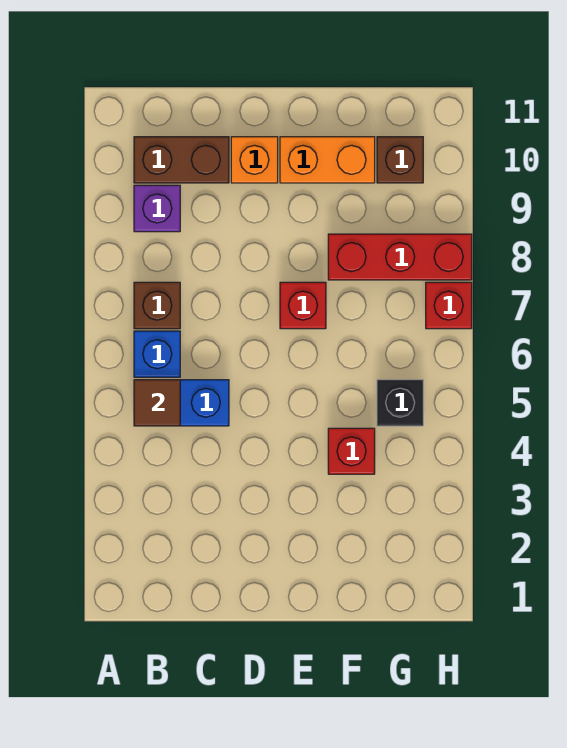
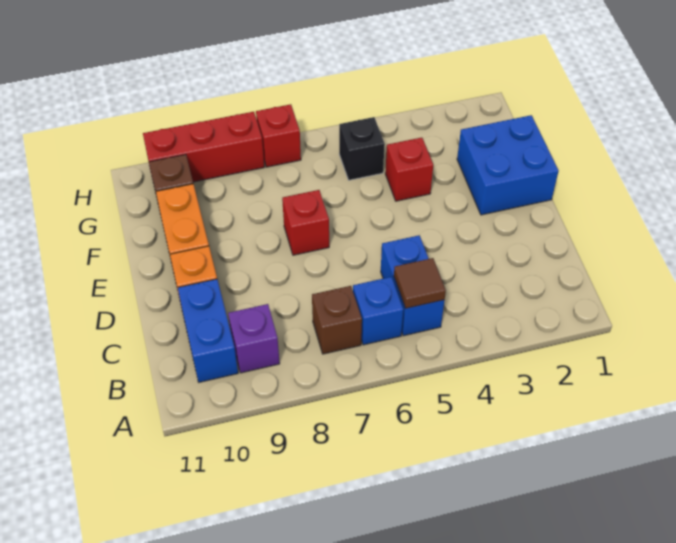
brown brick B10:C10 level 1 -> blue brick B10:C10 level 1
none -> blue brick E1:F2 level 1
red brick F8:H8 level 1 -> red brick H8:H10 level 1

